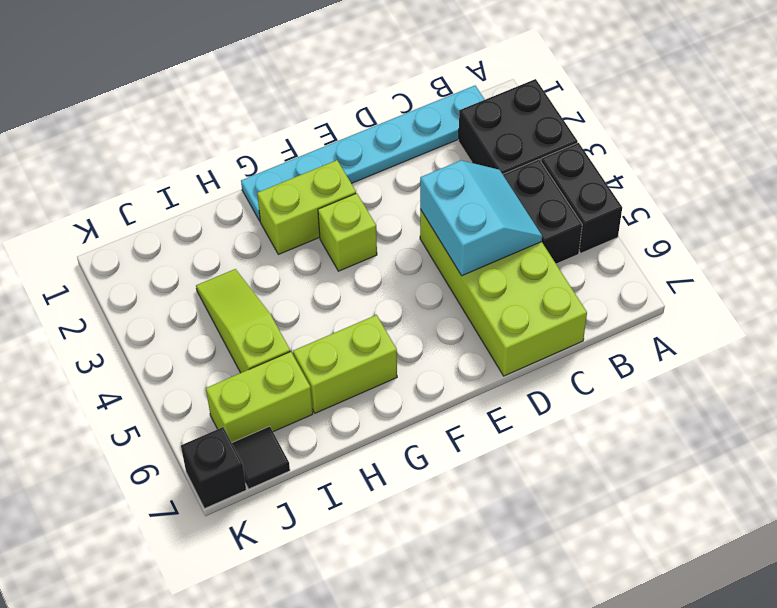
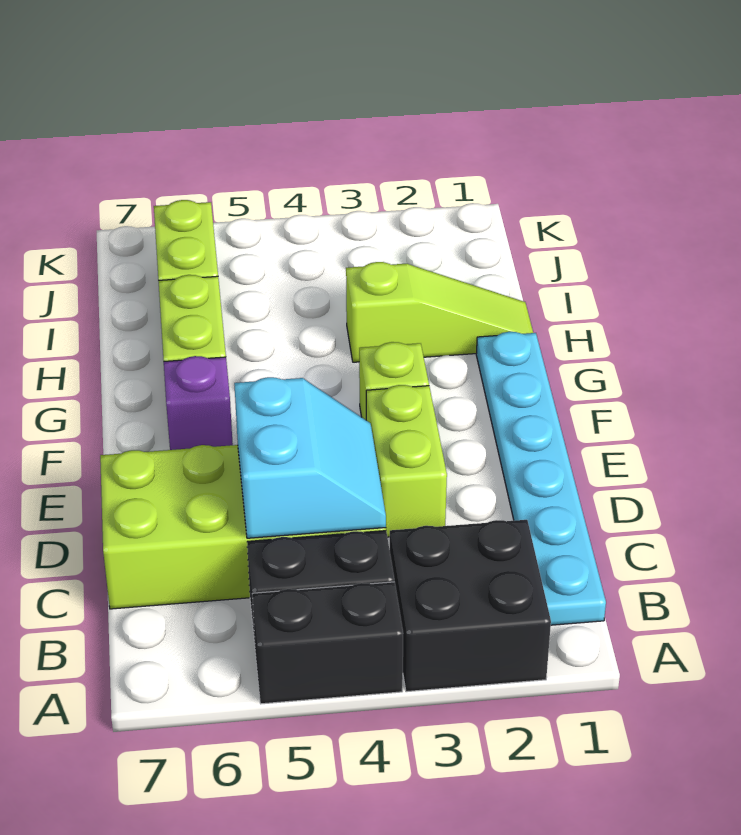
cyan slope C4:D5 level 2 top D -> cyan slope C4:D5 level 2 top 5
lime brick F2:G2 level 1 -> lime brick D3:E3 level 1
none -> purple brick F6 level 1
lime slope I3:I5 level 1 top 5 -> lime slope H1:H3 level 1 top 3
black tile J7 level 1 -> none
black brick K7 level 1 -> none

